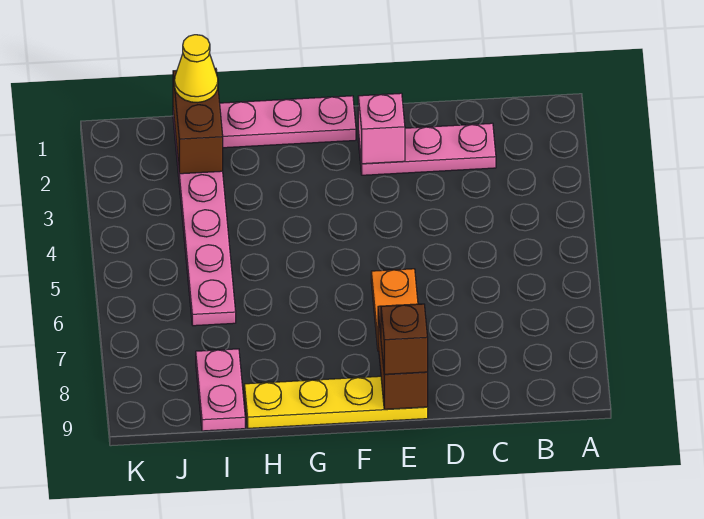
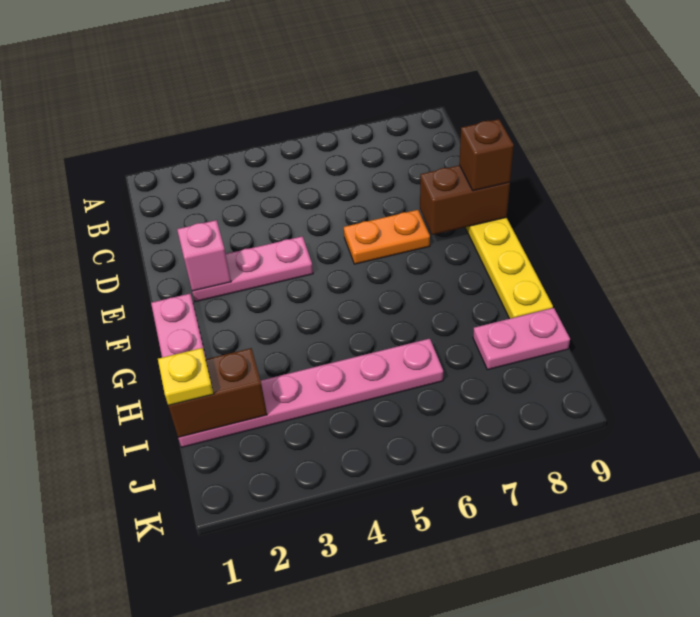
pink plate C2:E2 level 1 -> pink plate E2:E4 level 1
yellow cone I1 level 3 -> yellow plate I1 level 3

